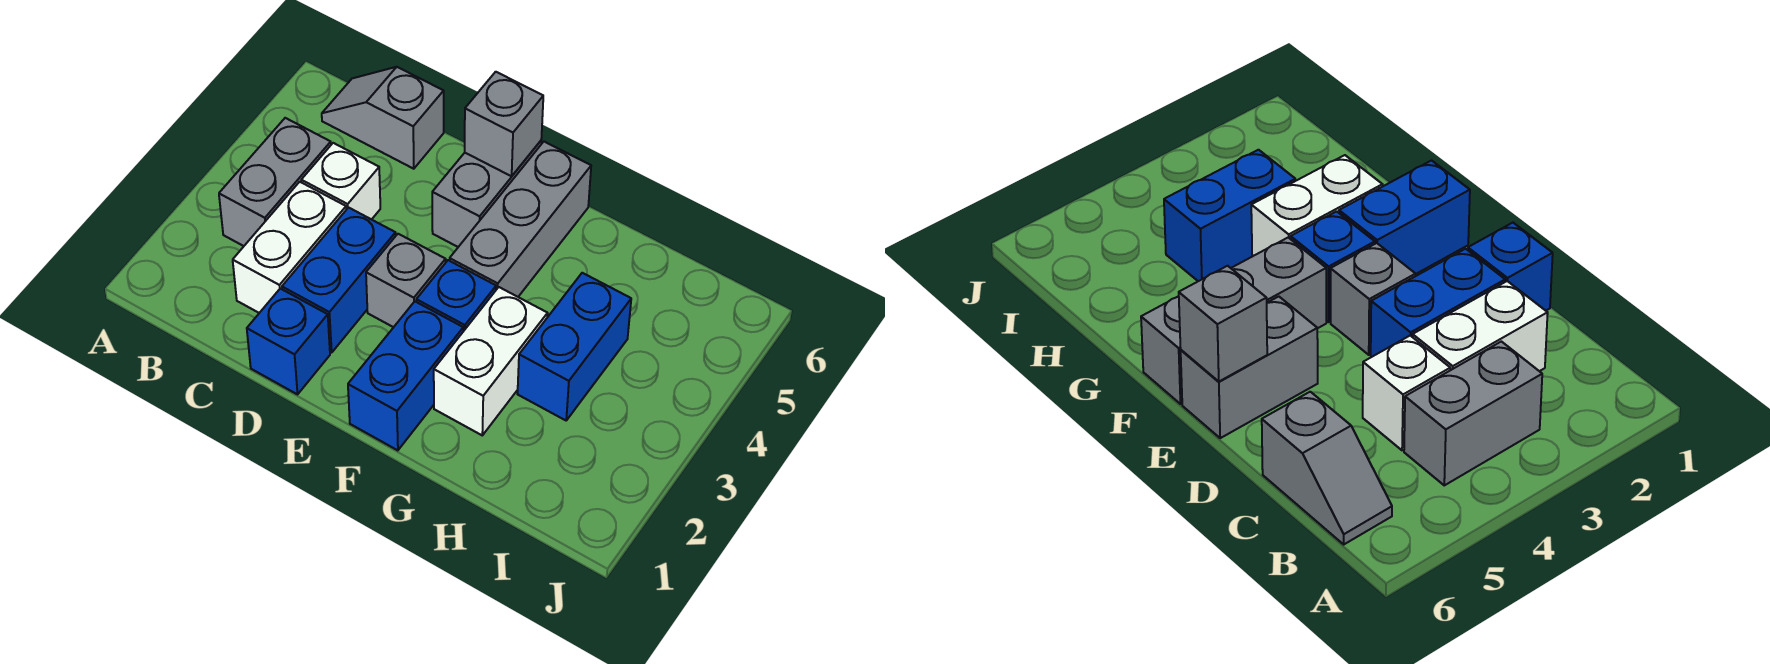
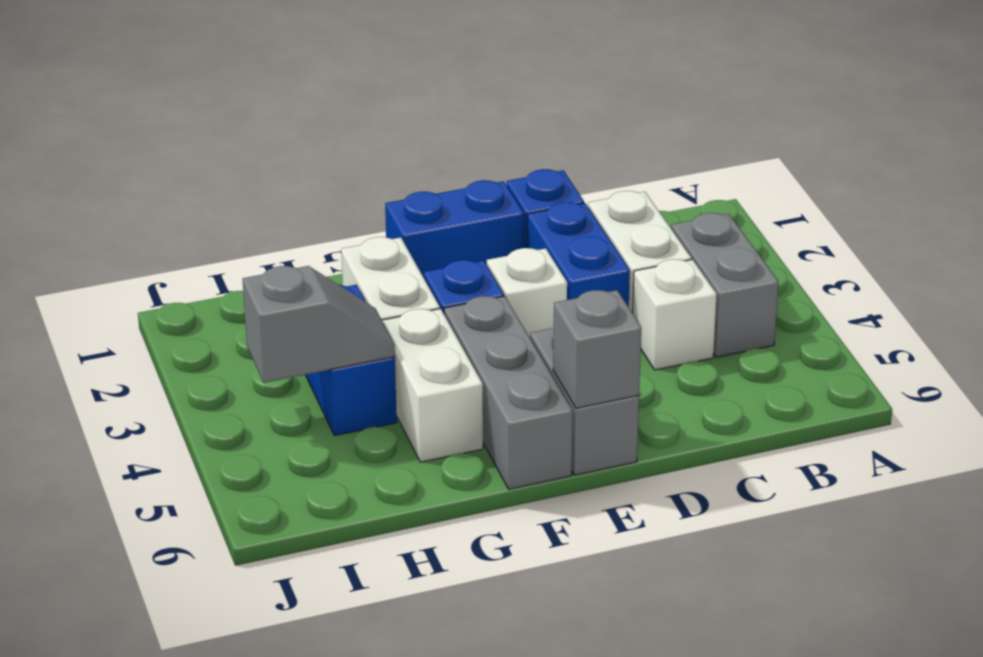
grey slope B6:C6 level 1 top C -> grey slope H4:I4 level 2 top I
grey brick E3 level 1 -> white brick E3 level 1
blue brick F1:F2 level 1 -> blue brick E1:F1 level 1
none -> white brick G4:G5 level 1

